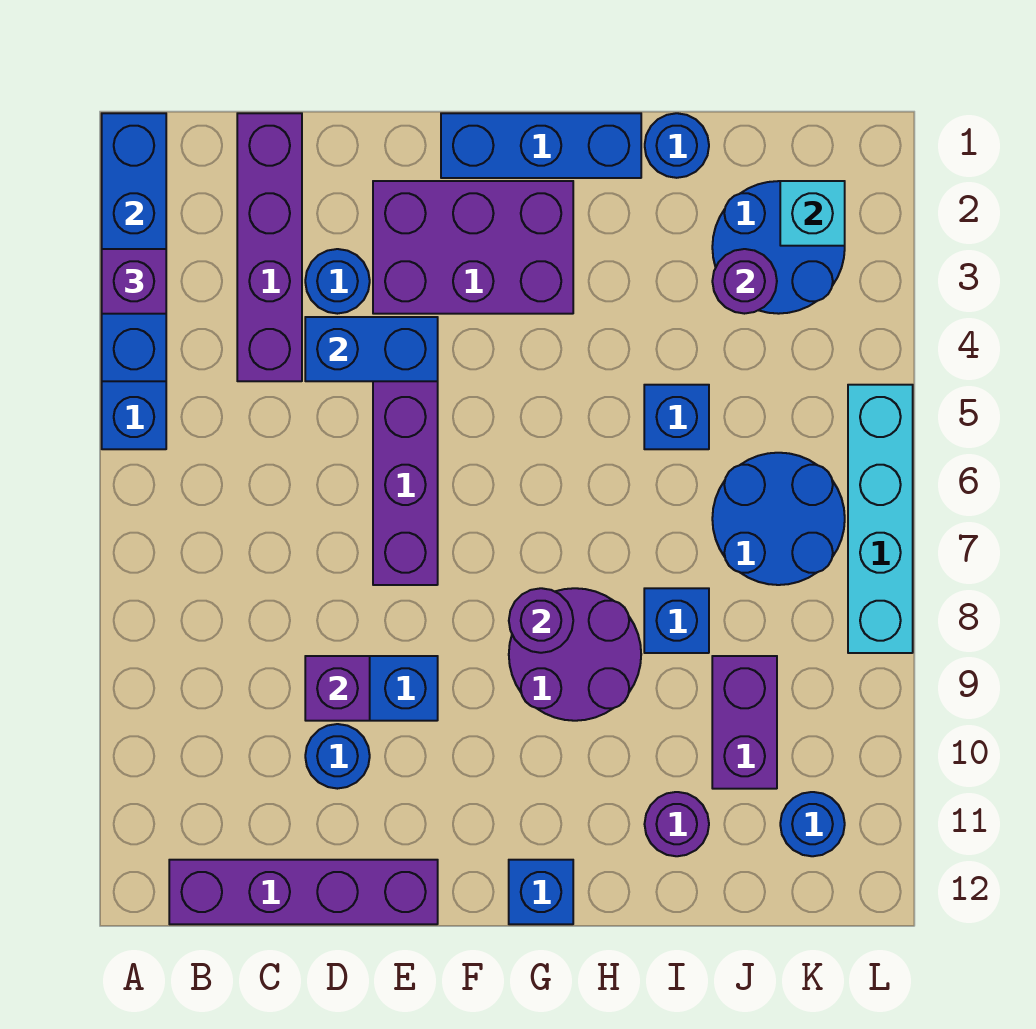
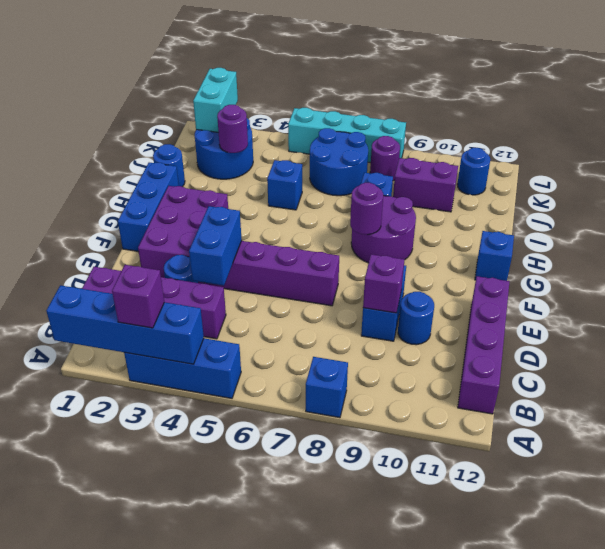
none -> blue brick A8 level 1
purple round brick I11 level 1 -> purple round brick K8 level 1
cyan brick K2 level 2 -> cyan brick K2:L2 level 2

